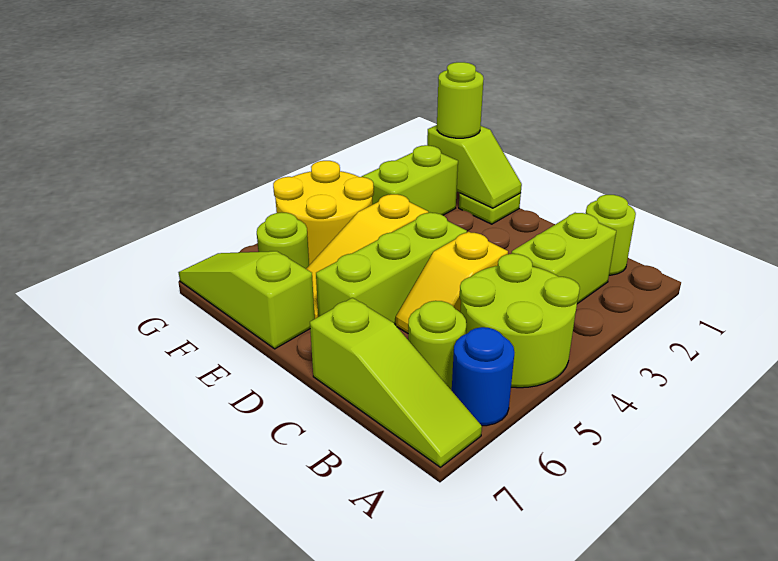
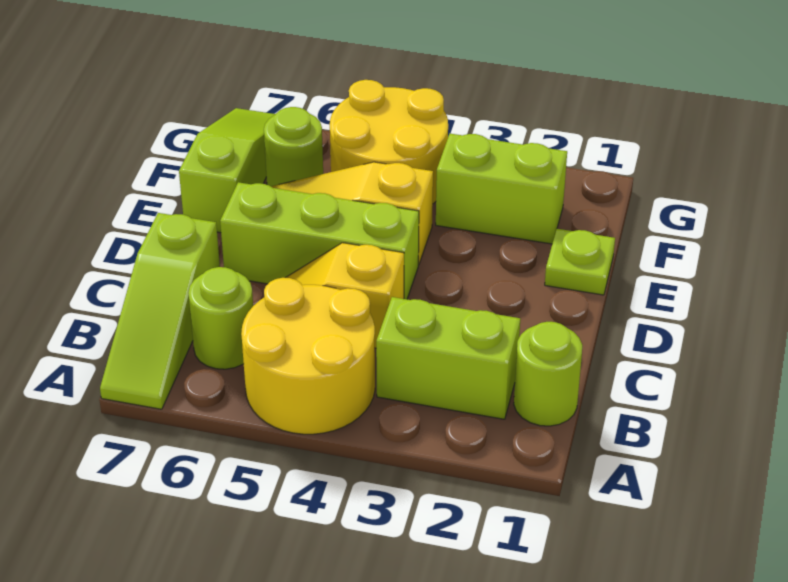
lime round brick A4:B5 level 1 -> yellow round brick A4:B5 level 1
blue round brick A6 level 1 -> none
lime slope E1:F1 level 2 top F -> none
lime round brick F1 level 3 -> none

